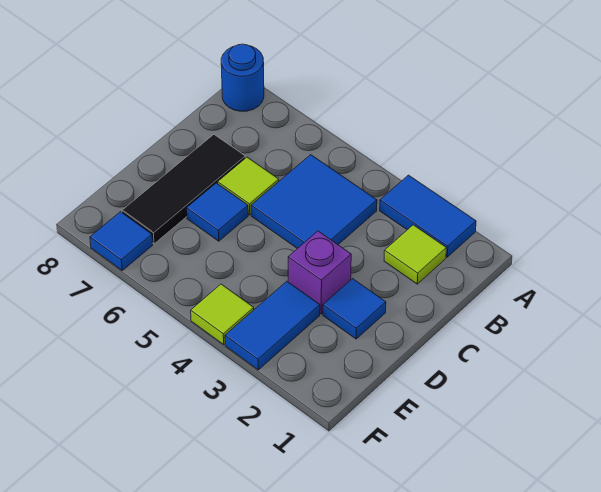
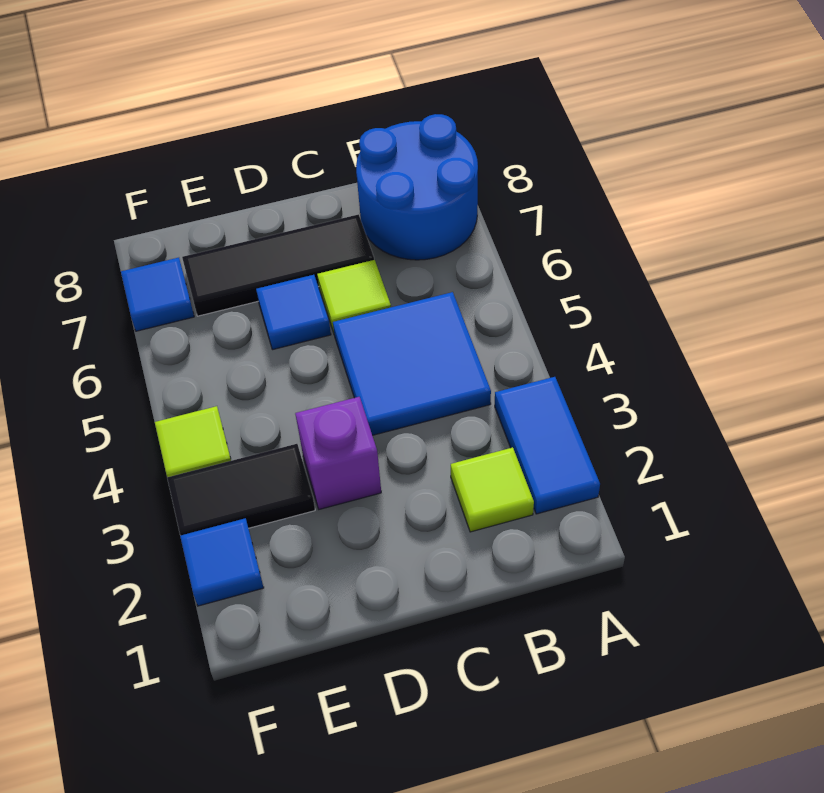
blue round brick A8 level 1 -> blue round brick A7:B8 level 1
blue tile D2 level 1 -> blue tile F2 level 1
blue tile E3:F3 level 1 -> black tile E3:F3 level 1

